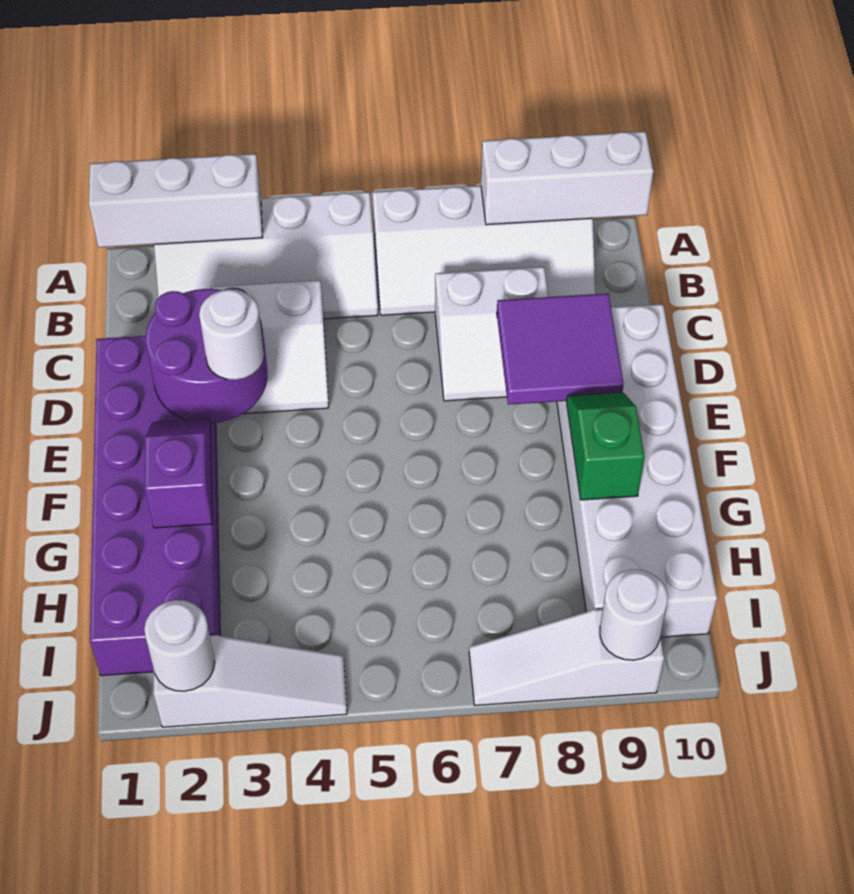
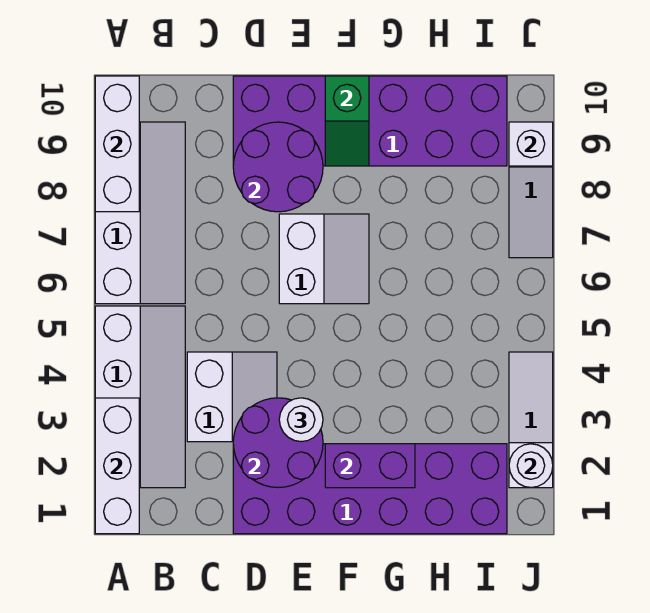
white slope C7:D8 level 1 top C -> white slope E6:F7 level 1 top E
purple tile D8:E9 level 2 -> purple round brick D8:E9 level 2
white brick D9:I10 level 1 -> purple brick D9:I10 level 1
purple slope F2:G2 level 2 top G -> purple brick F2:G2 level 2
green slope F9:G9 level 2 top G -> green slope F9:F10 level 2 top 10
white round brick J9 level 2 -> white brick J9 level 2

